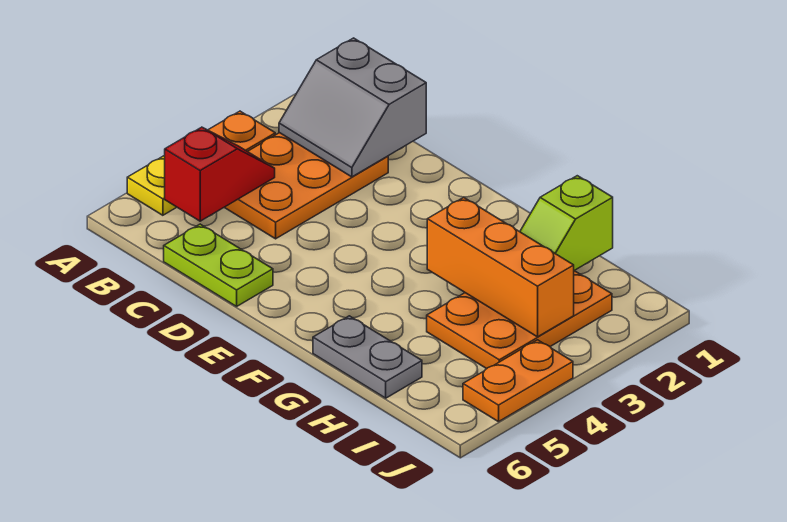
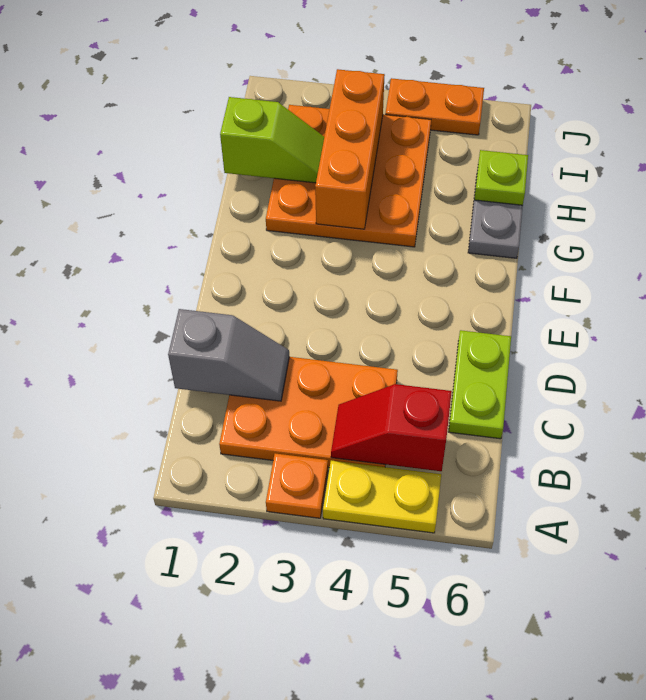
grey slope B1:C2 level 2 top 1 -> grey slope C1:C2 level 2 top 1
orange plate H2:I4 level 1 -> orange plate G2:I4 level 1
none -> lime plate H6 level 2

